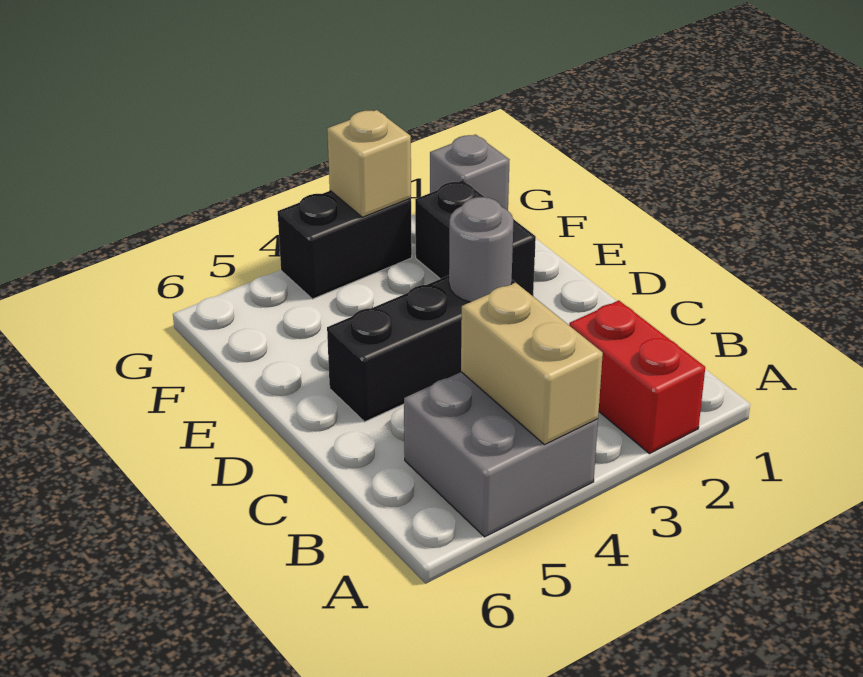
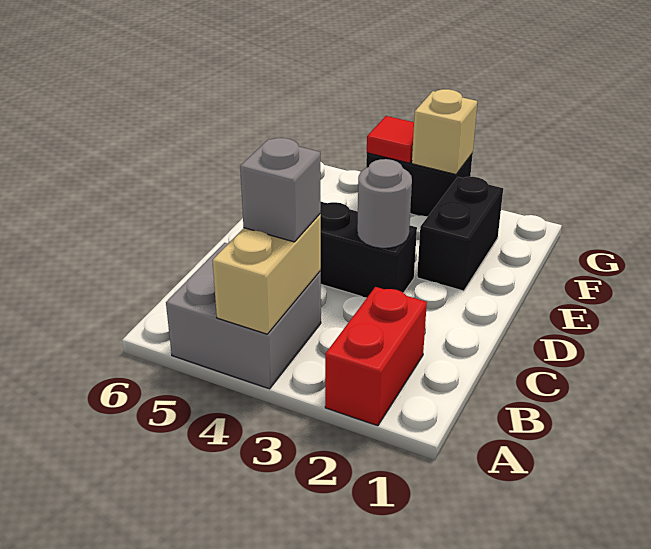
grey brick G1 level 1 -> grey brick B4 level 3
none -> red tile G4 level 2

